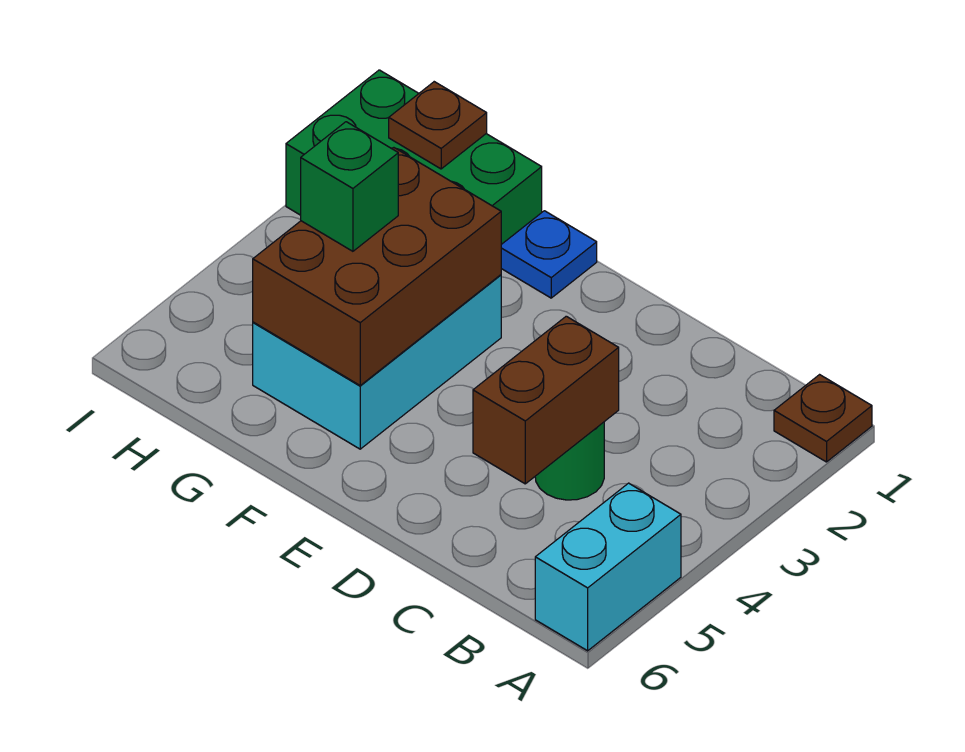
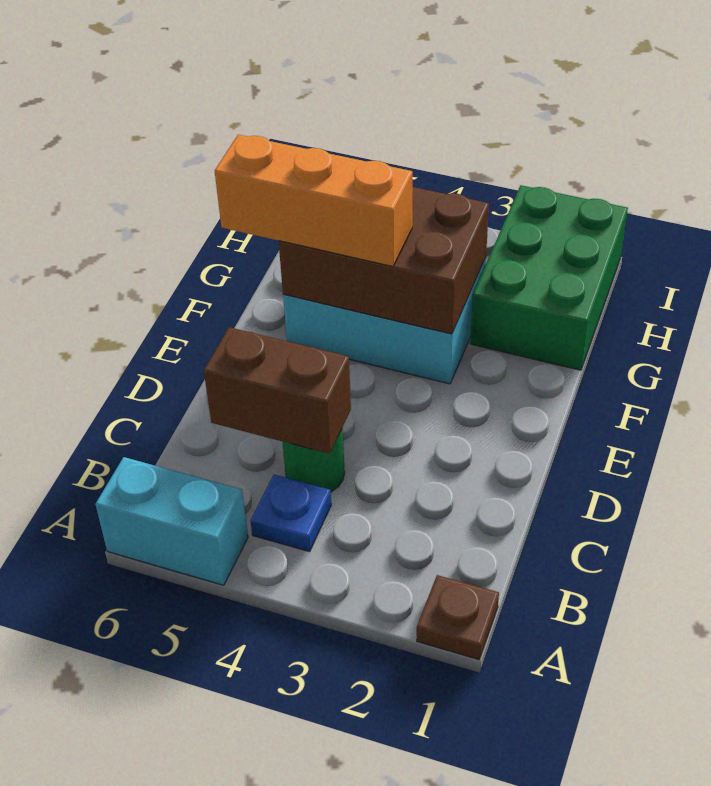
blue plate F1 level 1 -> blue plate B4 level 1
none -> orange brick F4:F6 level 3
green brick G4 level 3 -> none
brown plate H1 level 2 -> none

